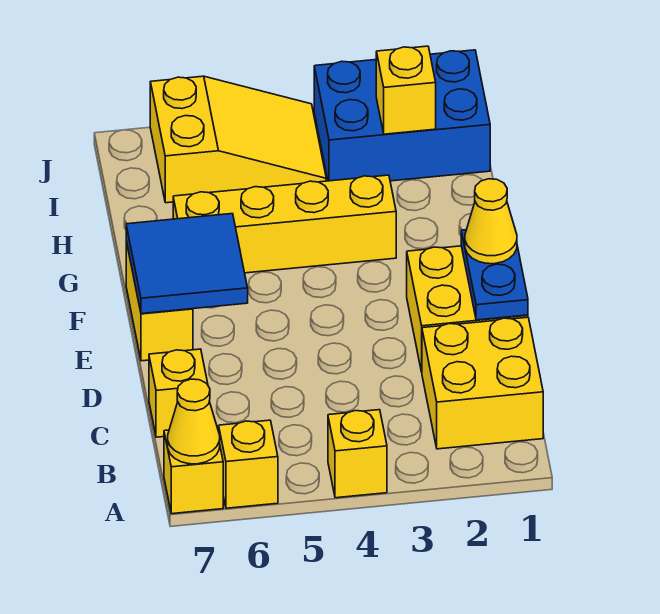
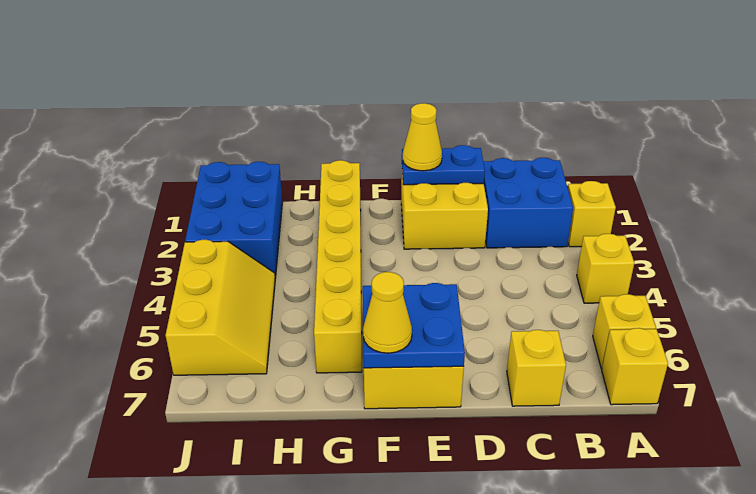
yellow cone A7 level 2 -> yellow cone F7 level 3
yellow brick B1:C2 level 1 -> blue brick B1:C2 level 1
blue tile E6:F7 level 2 -> blue plate E6:F7 level 2
yellow brick G3:G6 level 1 -> yellow brick G1:G6 level 1
yellow brick I2 level 2 -> yellow brick A2 level 1
yellow slope I4:J6 level 1 top 6 -> yellow slope I4:J6 level 1 top J

